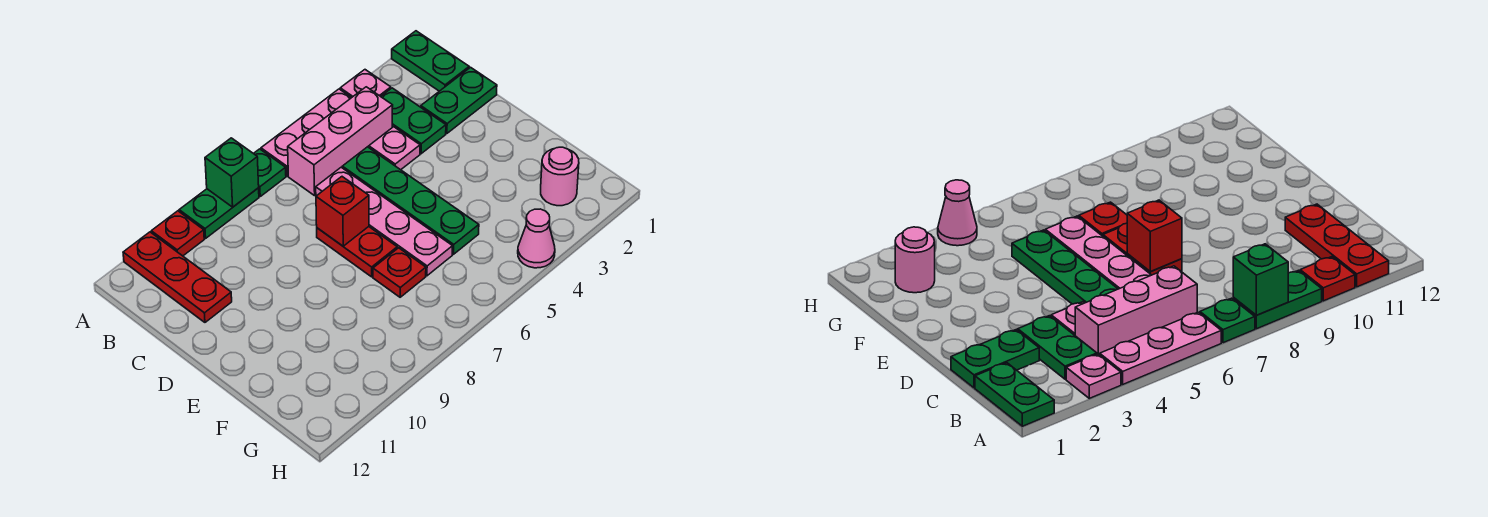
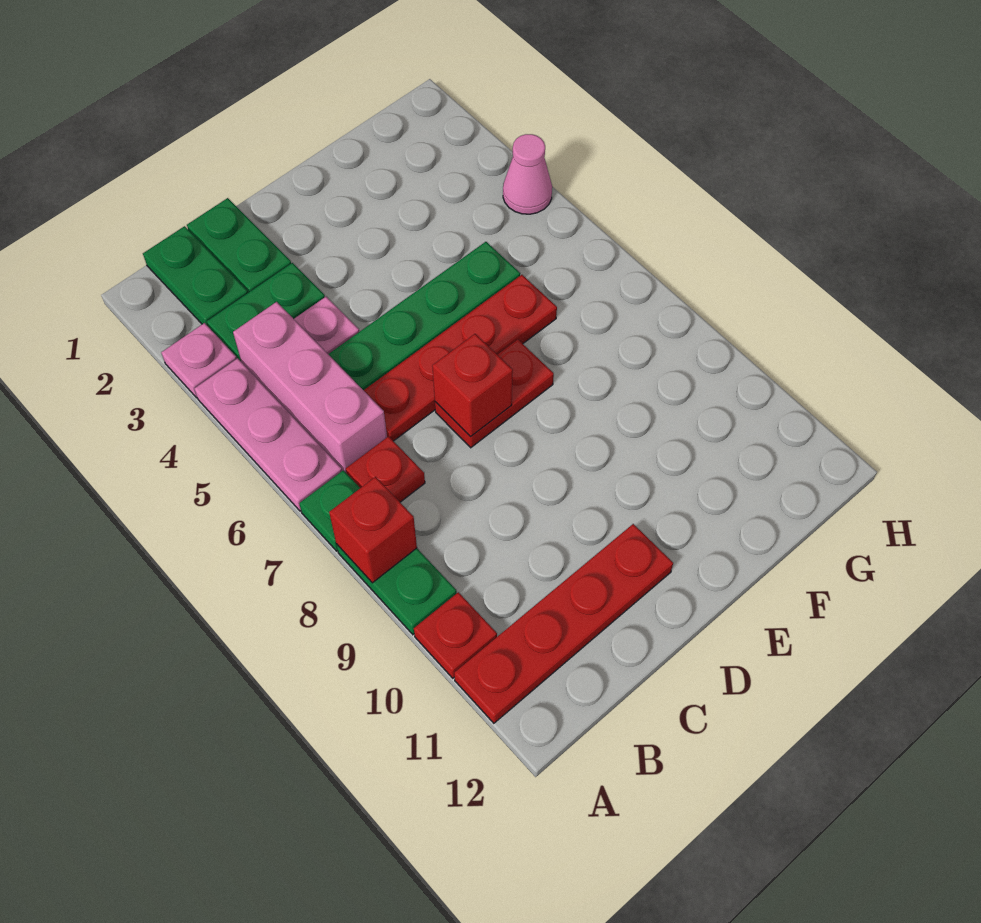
green plate A1:B1 level 1 -> green plate B1:B2 level 1
green brick A8 level 2 -> red brick A8 level 2
red plate A11:C11 level 1 -> red plate A11:D11 level 1
pink plate C6:F6 level 1 -> red plate C6:F6 level 1
red plate F7 level 1 -> red plate B7 level 1
pink round brick G2 level 1 -> none

